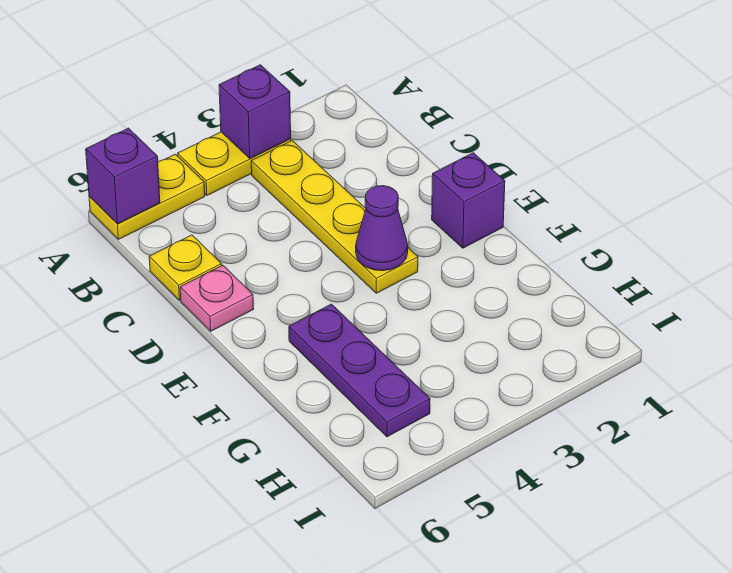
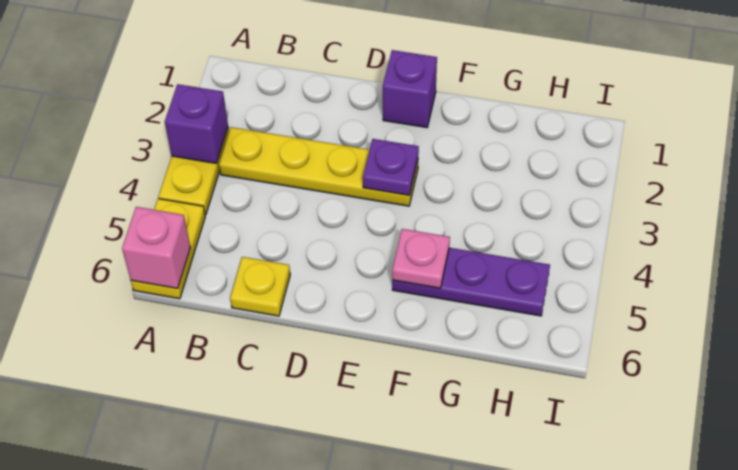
purple brick A6 level 2 -> pink brick A6 level 2
pink plate D6 level 1 -> pink plate F5 level 2
purple cone E3 level 2 -> purple plate E3 level 2

